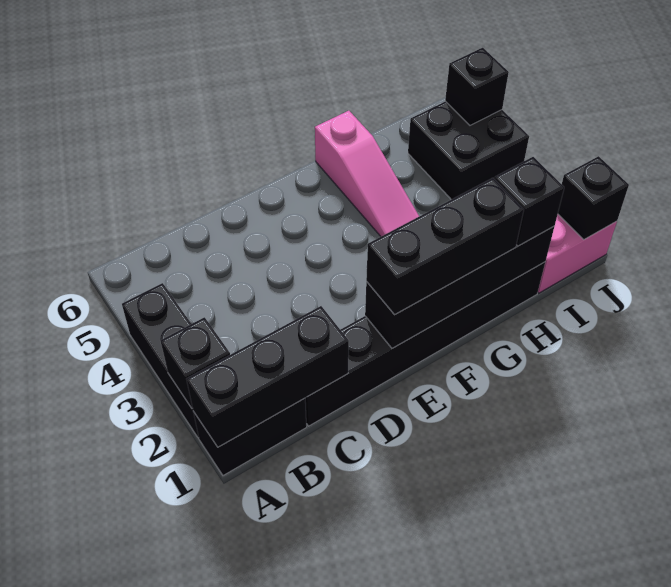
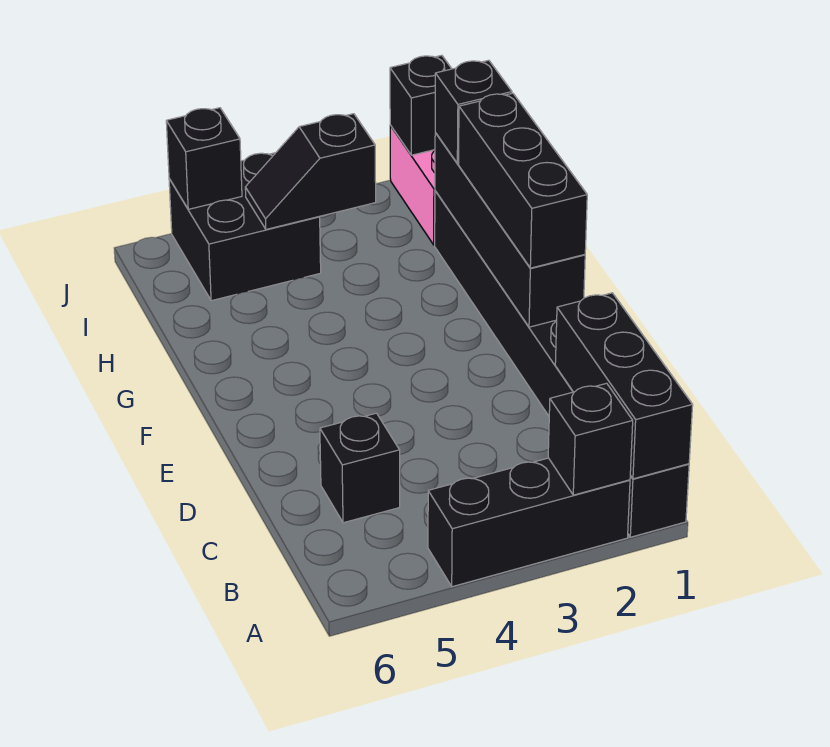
none -> black brick C5 level 1
pink slope G4:G6 level 1 top 6 -> none
none -> black slope I3:I4 level 2 top 3

